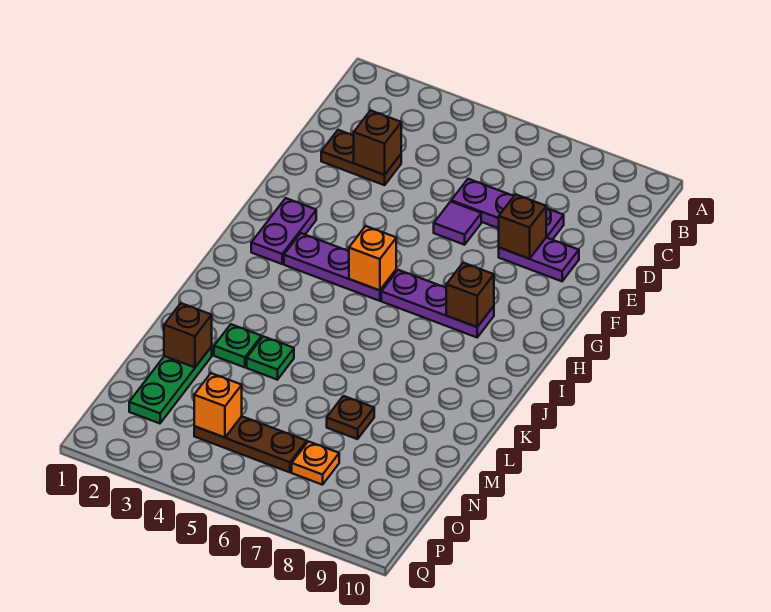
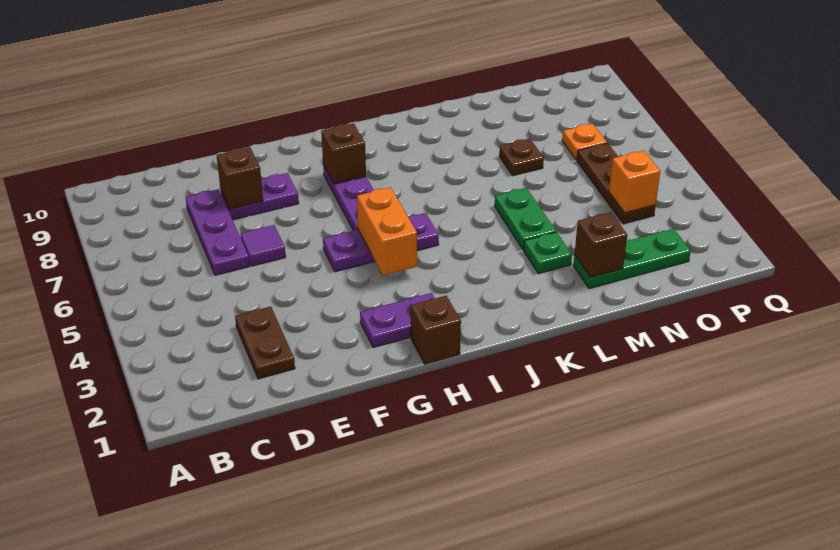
brown brick D3 level 2 -> brown brick H1 level 1
purple plate E8:E9 level 1 -> purple plate E8:F8 level 1
purple plate H3:H5 level 1 -> purple plate G5:I5 level 1
orange brick H5 level 2 -> orange brick H4:H5 level 2
green plate L4 level 1 -> green plate L4:L5 level 1

